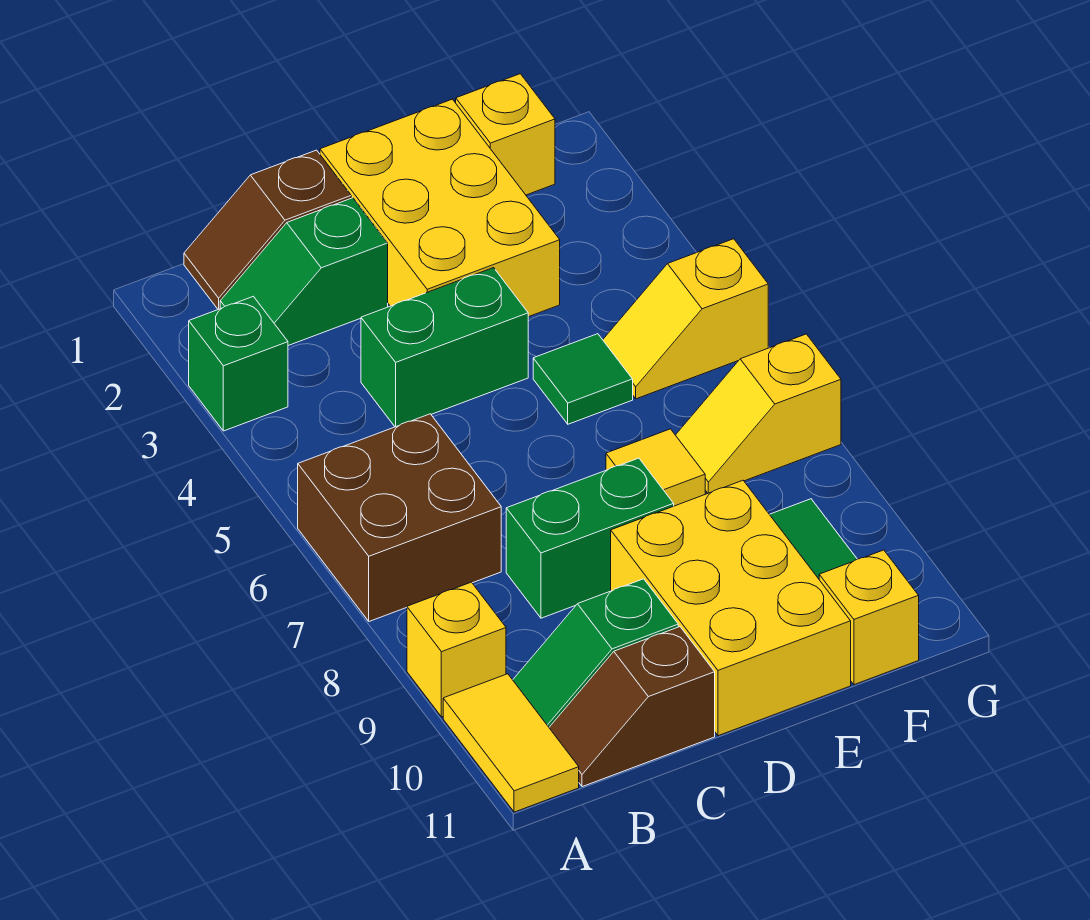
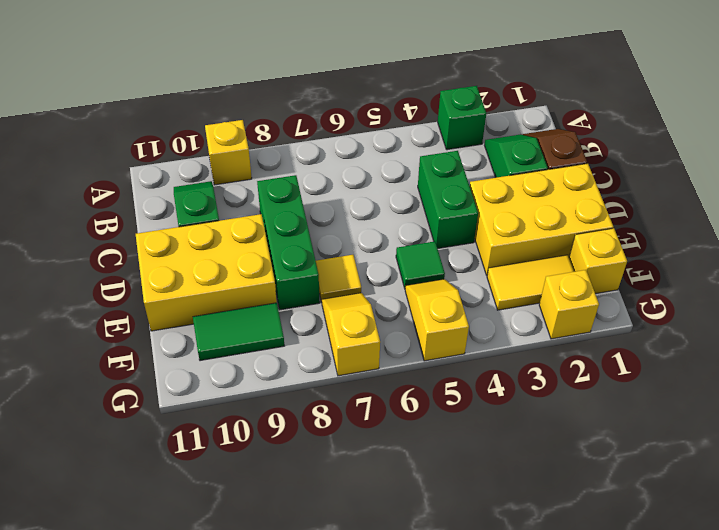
brown brick A6:B7 level 1 -> none
yellow tile A10:A11 level 1 -> yellow tile F2:F3 level 1
brown slope B11:C11 level 1 top C -> none
green brick C8:D8 level 1 -> green brick C8:E8 level 1
yellow brick F11 level 1 -> yellow brick G2 level 1

